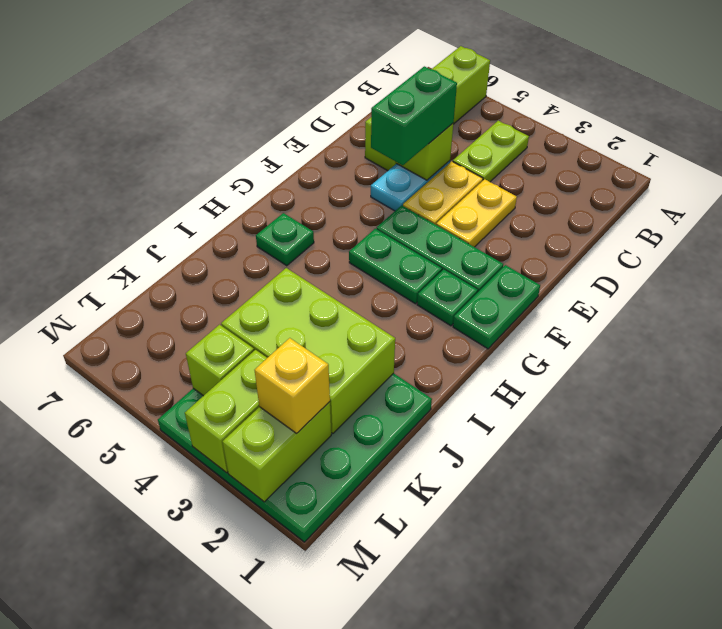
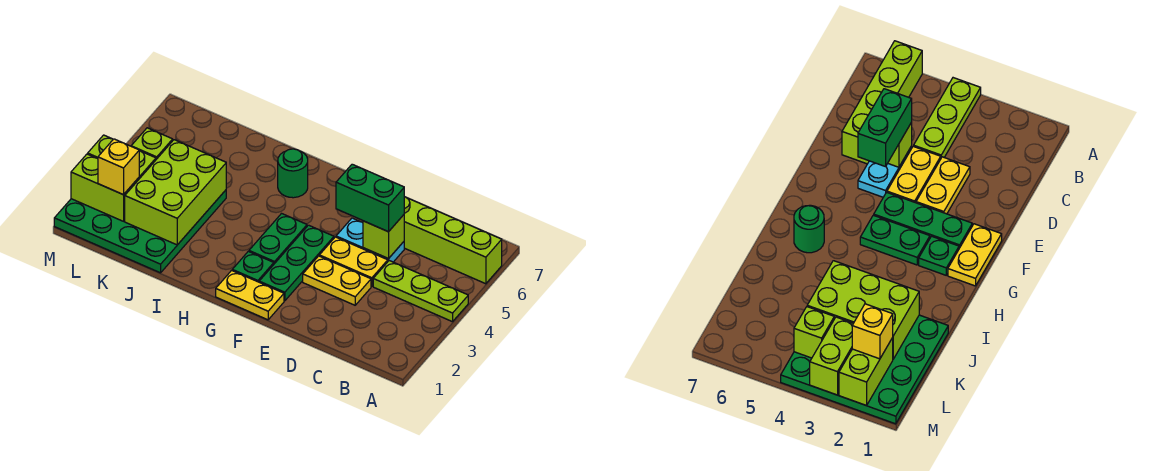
lime plate B4:C4 level 1 -> lime plate A4:C4 level 1
green plate F1:G1 level 1 -> yellow plate F1:G1 level 1
green plate H6 level 1 -> green round brick H6 level 1

